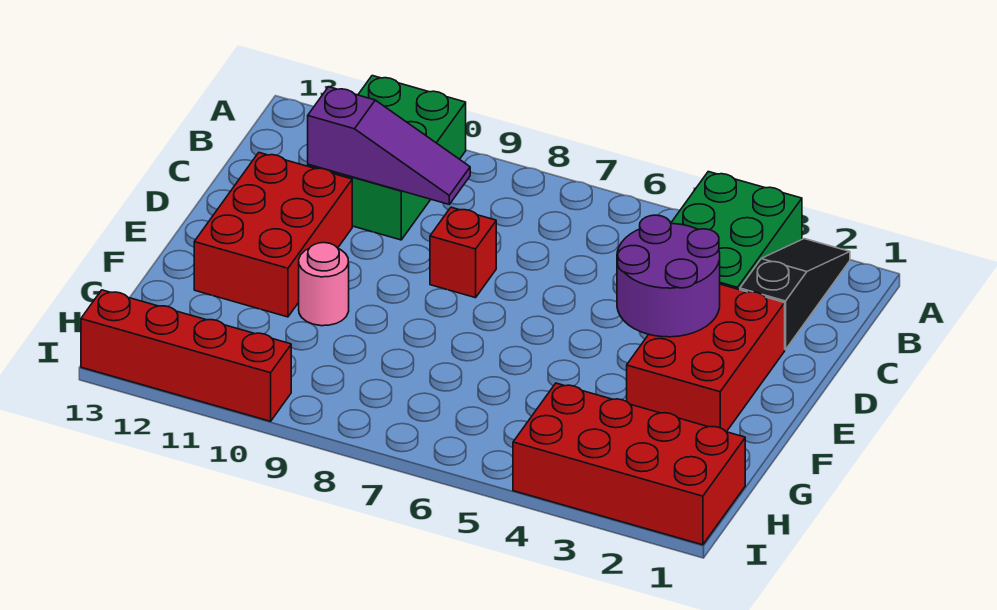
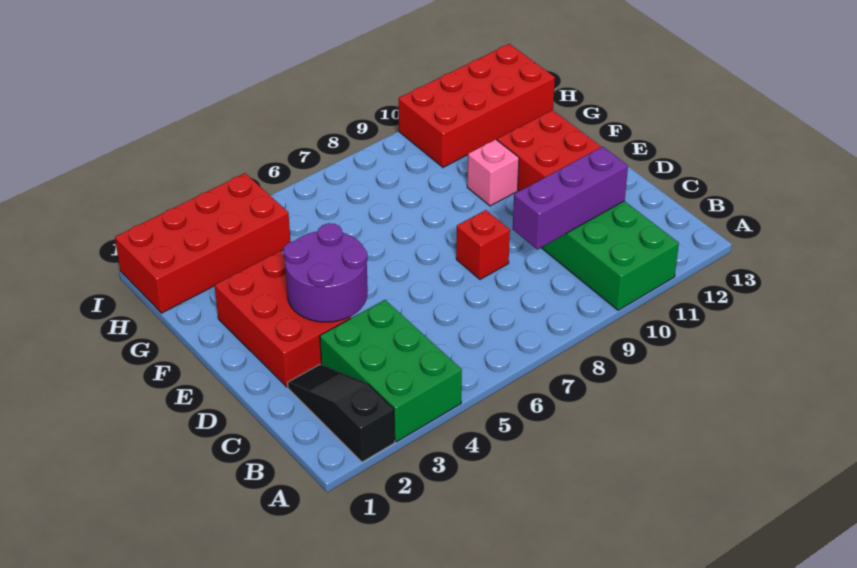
black slope A2:C2 level 1 top C -> black slope A2:C2 level 1 top A
purple slope C9:C11 level 2 top 11 -> purple brick C9:C11 level 2
pink round brick F10 level 1 -> pink brick F10 level 1
red brick I10:I13 level 1 -> red brick H10:I13 level 1

